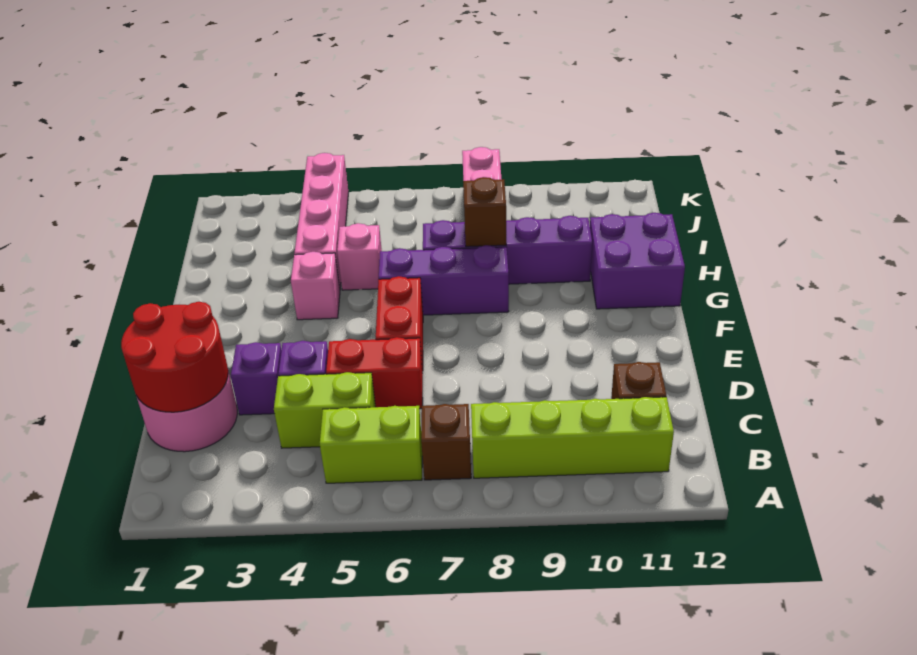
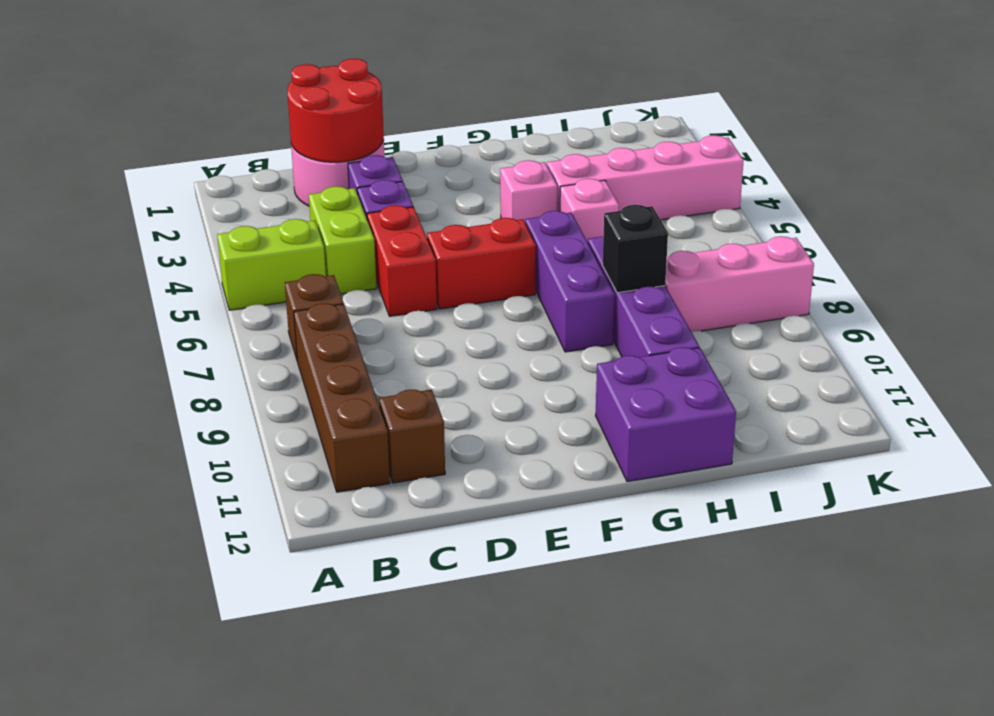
lime brick B5:B6 level 1 -> lime brick A5:B5 level 1
lime brick B8:B11 level 1 -> brown brick B8:B11 level 1
brown brick H8 level 2 -> black brick H8 level 2

